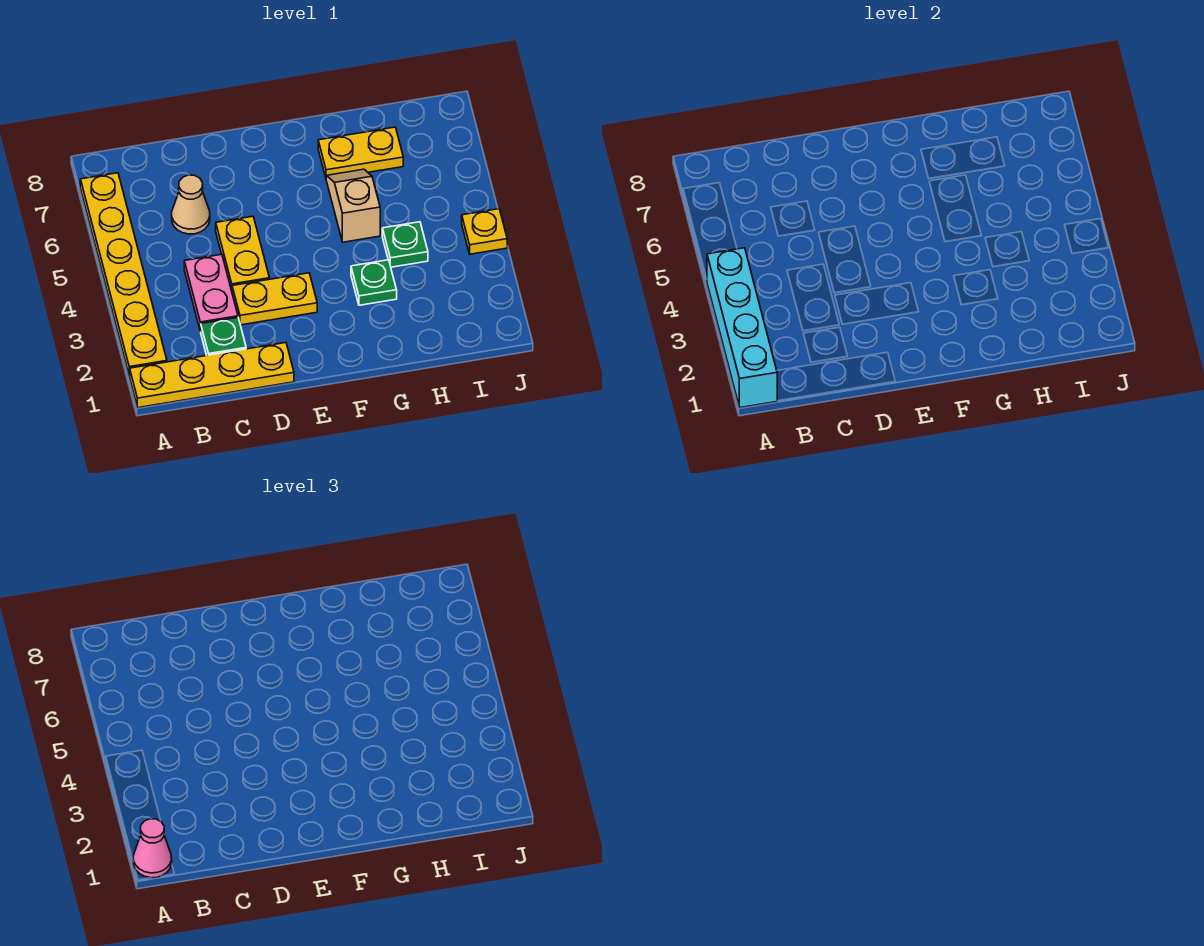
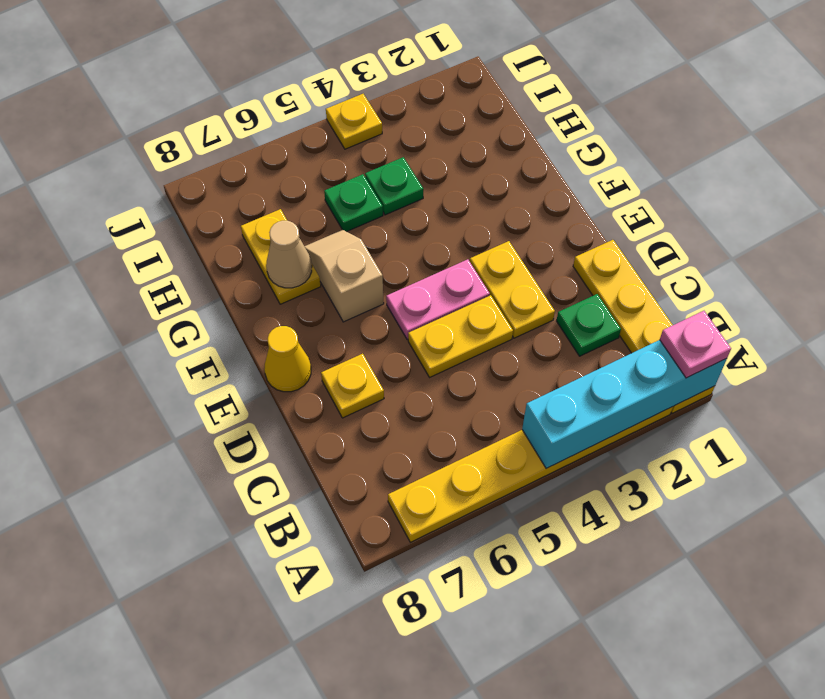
pink cone A1 level 3 -> pink plate A1 level 3
pink plate C3:C4 level 1 -> pink plate E4:E5 level 1
tan cone C6 level 1 -> tan cone G7 level 2
none -> yellow plate D7 level 1
none -> yellow cone E8 level 1
green plate G3 level 1 -> green plate H5 level 1
tan slope G5:G6 level 1 top 5 -> tan slope F6:G6 level 1 top F

